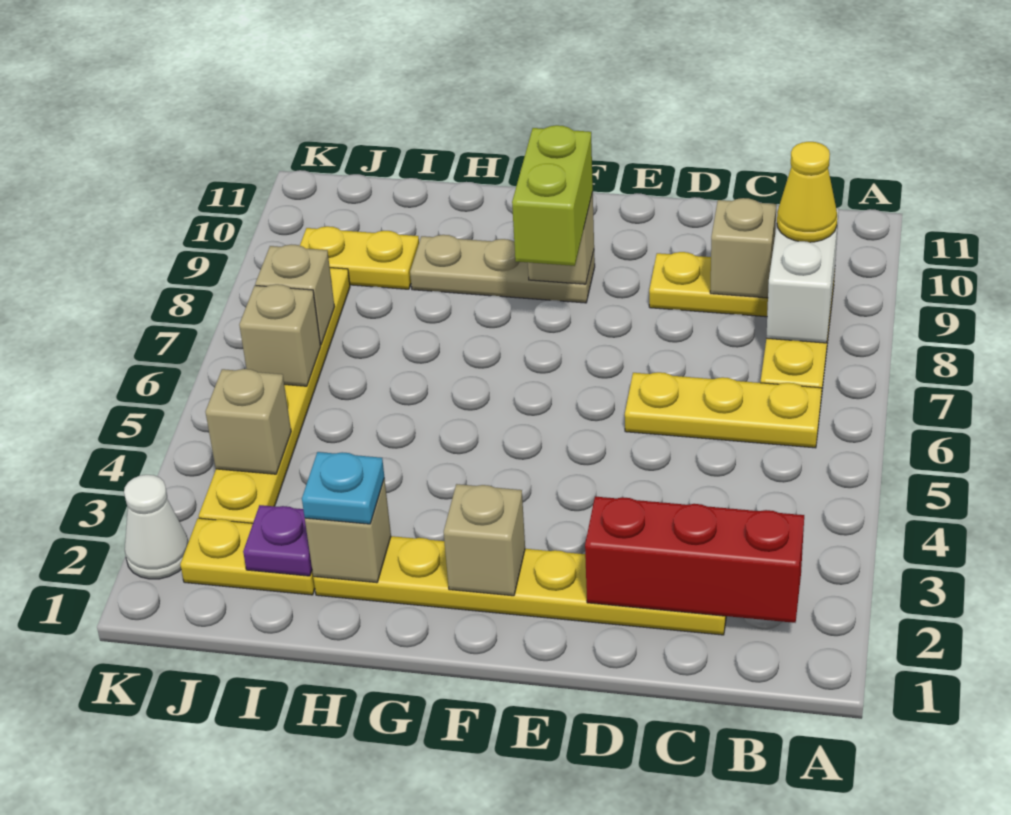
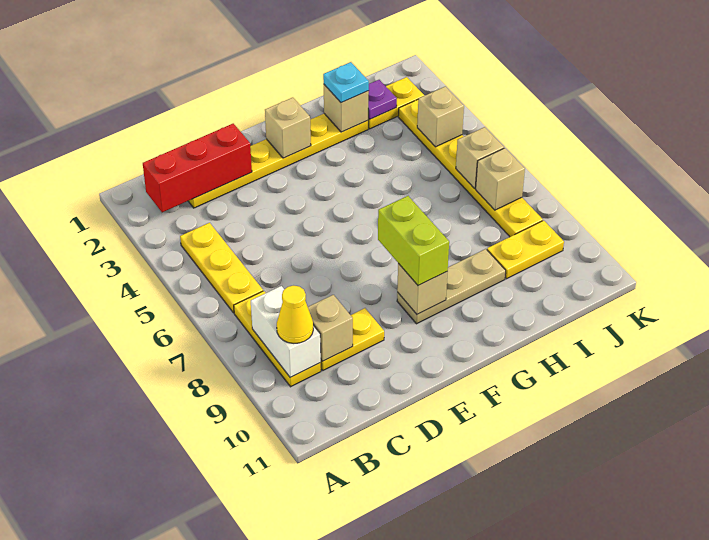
yellow plate B6:D6 level 1 -> yellow plate B4:B6 level 1
white cone K2 level 1 -> none

